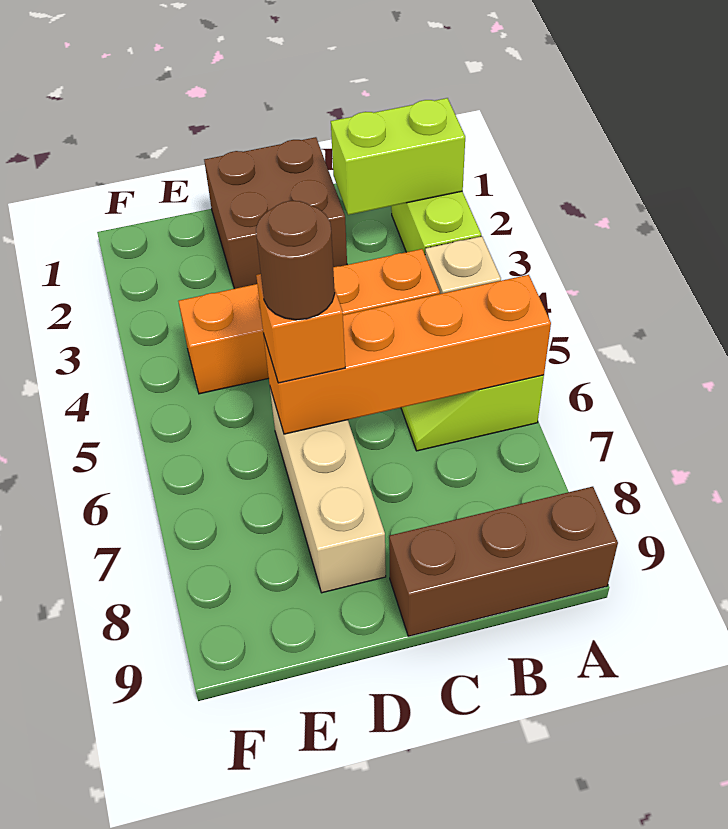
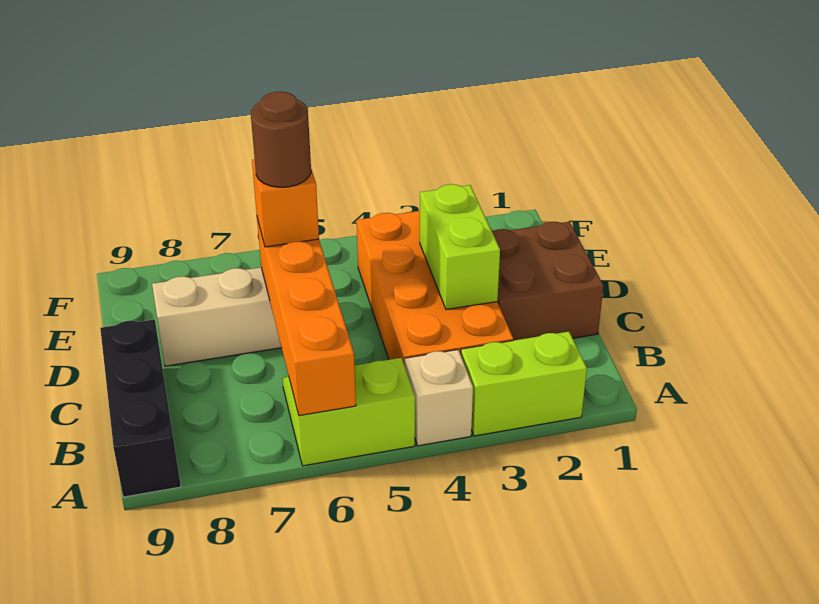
lime brick A2:B2 level 2 -> lime brick C3:D3 level 2
brown brick A9:C9 level 1 -> black brick A9:C9 level 1
orange brick B4:E4 level 1 -> orange brick B3:E4 level 1

